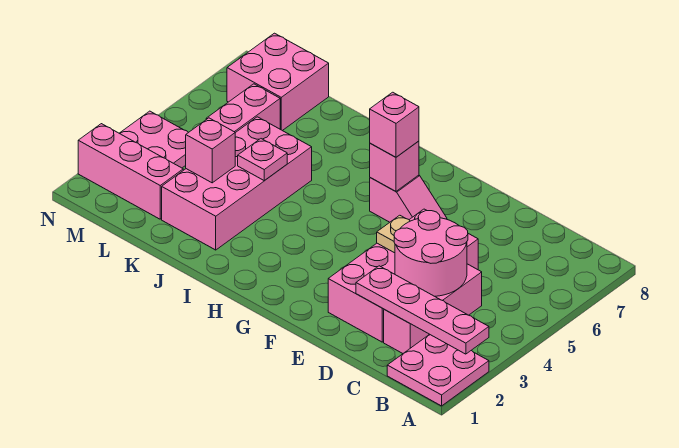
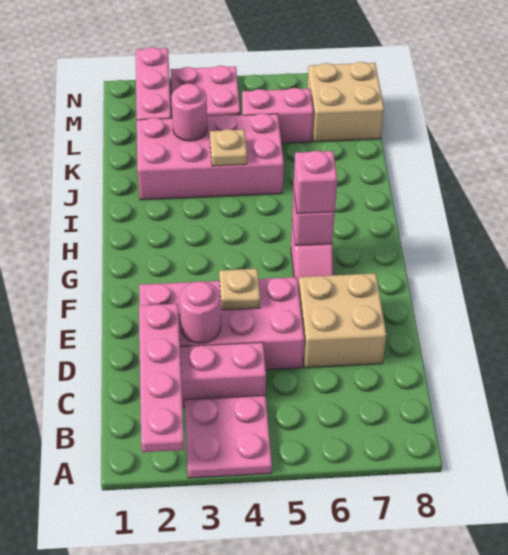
pink plate A1:B2 level 1 -> pink plate A3:B4 level 1
pink round brick C3:D4 level 2 -> pink round brick D3 level 2
none -> tan brick D6:E7 level 1
pink plate J4 level 2 -> tan plate J4 level 2
pink brick K3 level 2 -> pink round brick K3 level 2
pink brick L7:M8 level 1 -> tan brick L7:M8 level 1

